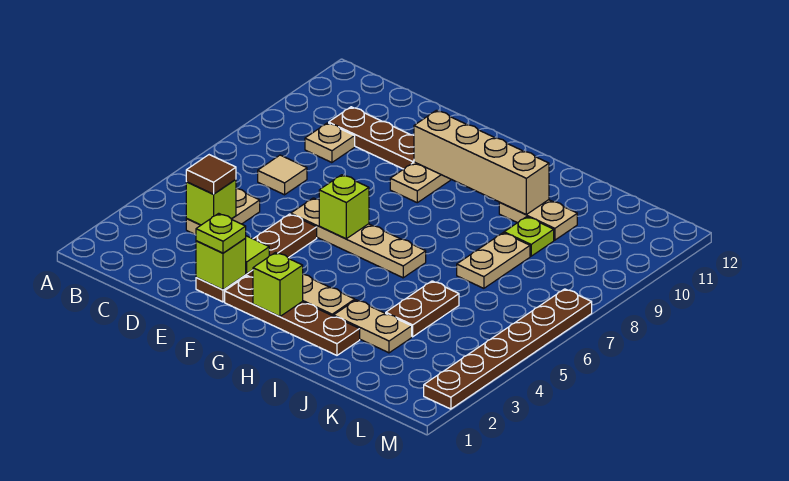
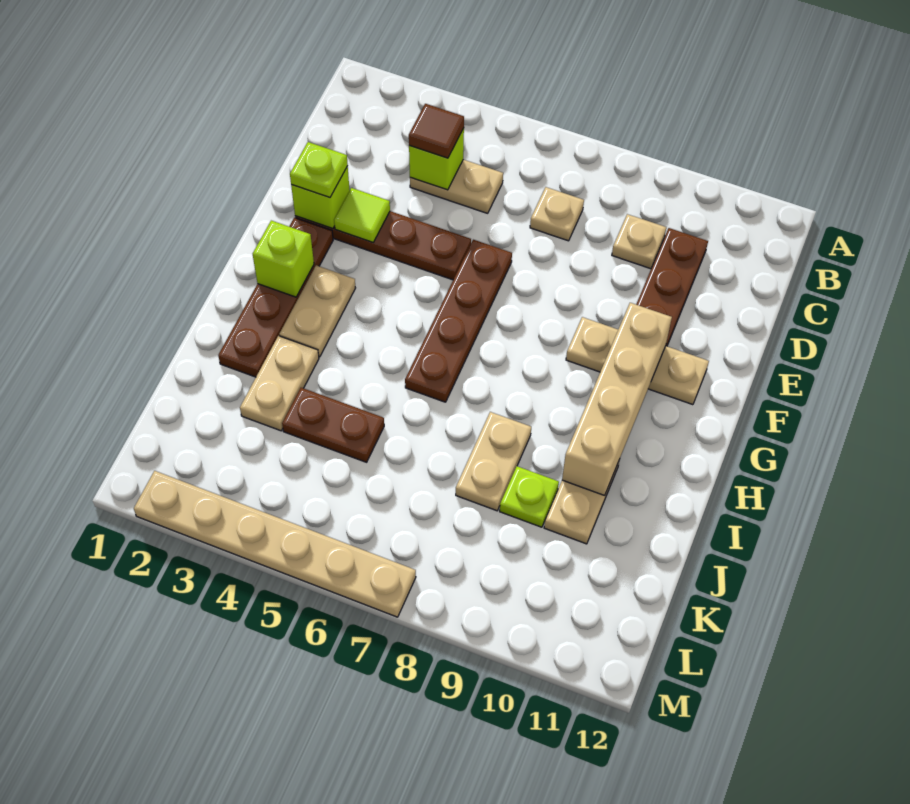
tan tile C7 level 1 -> tan plate C7 level 1
tan plate E6:H6 level 1 -> brown plate E6:H6 level 1
lime brick F6 level 2 -> none
tan plate J7:J8 level 1 -> tan plate I8:J8 level 1
brown plate M2:M7 level 1 -> tan plate M2:M7 level 1

